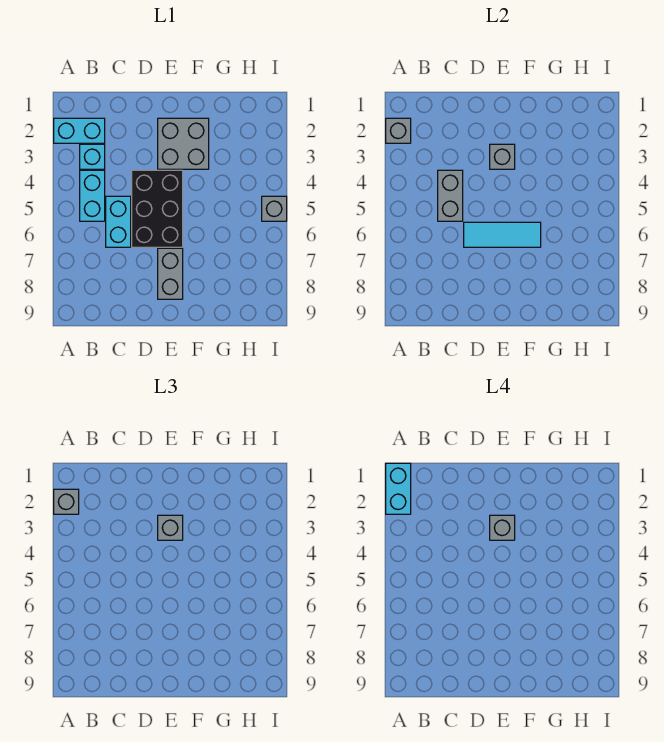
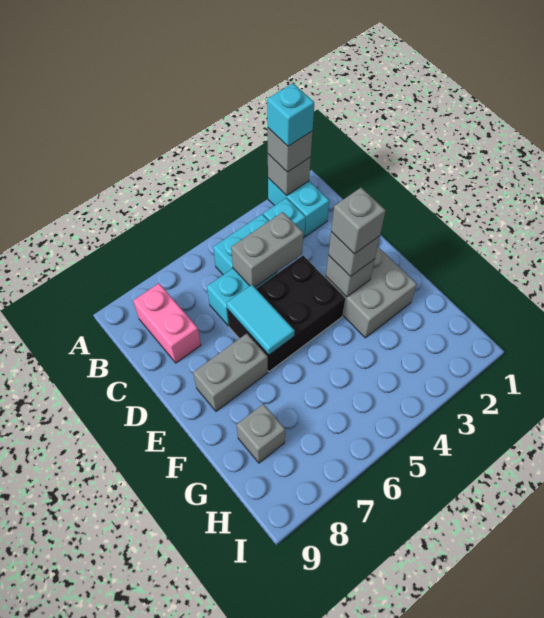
cyan brick A1:A2 level 4 -> cyan brick A2 level 4
none -> pink brick B8:C8 level 1
cyan tile D6:F6 level 2 -> cyan tile D6:E6 level 2
grey brick I5 level 1 -> grey brick G8 level 1

